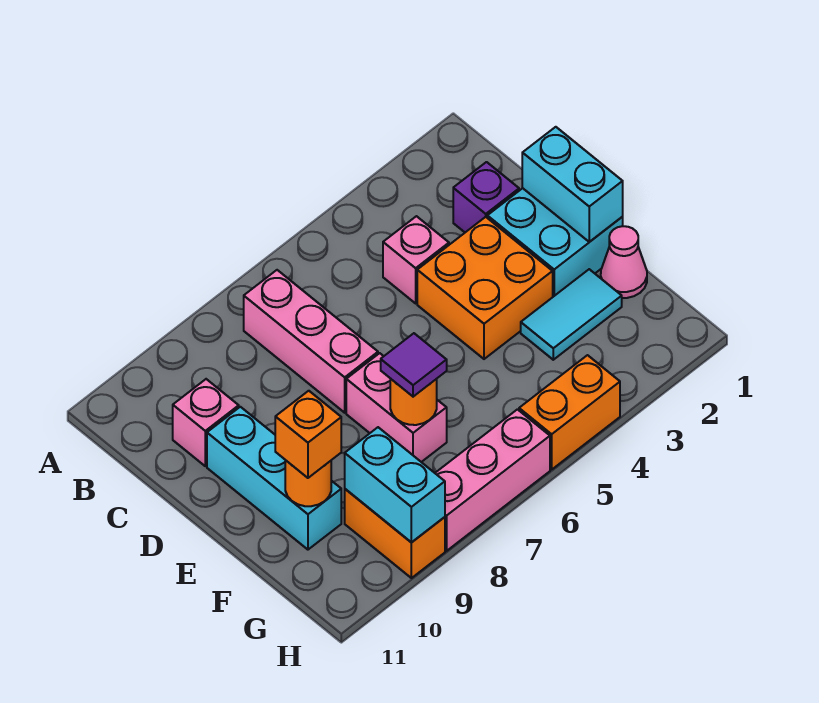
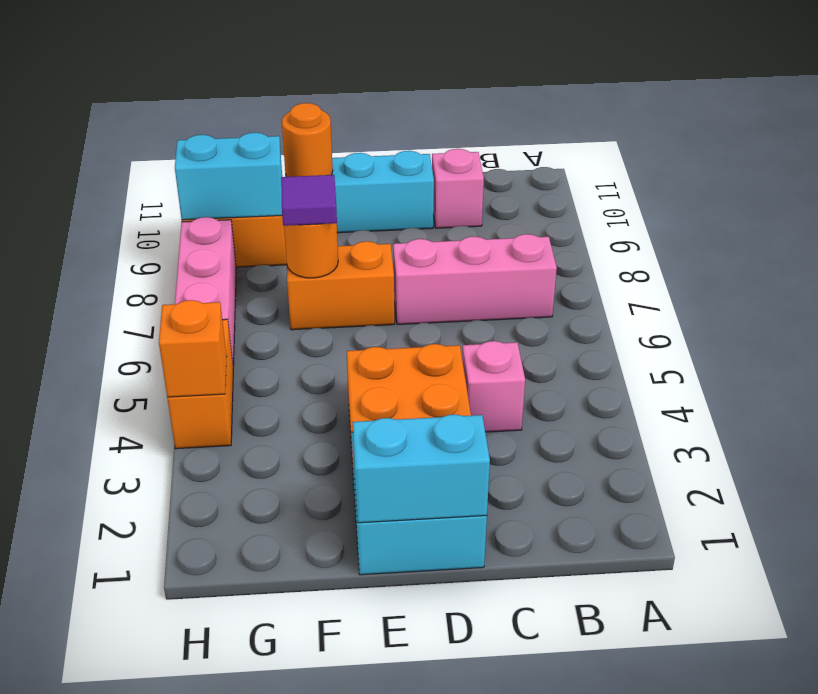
purple brick C2 level 1 -> none
pink brick E7:F7 level 1 -> orange brick E7:F7 level 1
pink cone F1 level 1 -> none
cyan tile F2:F3 level 1 -> none
orange brick F10 level 3 -> orange brick H4 level 2

